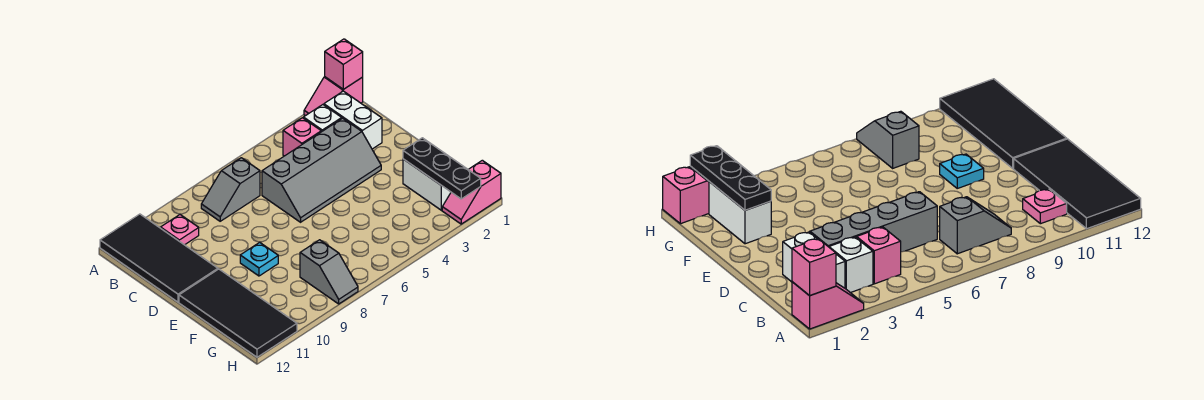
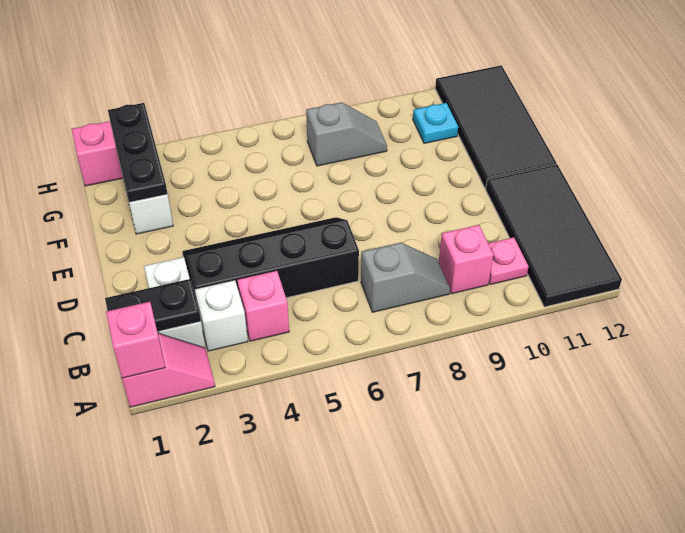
none -> black plate B1:B2 level 2
none -> pink brick B9 level 1
grey slope C3:D6 level 1 top C -> black slope C3:D6 level 1 top C
cyan plate E9 level 1 -> cyan plate G10 level 1
grey slope G8:H8 level 1 top G -> grey slope G7:G8 level 1 top 7

